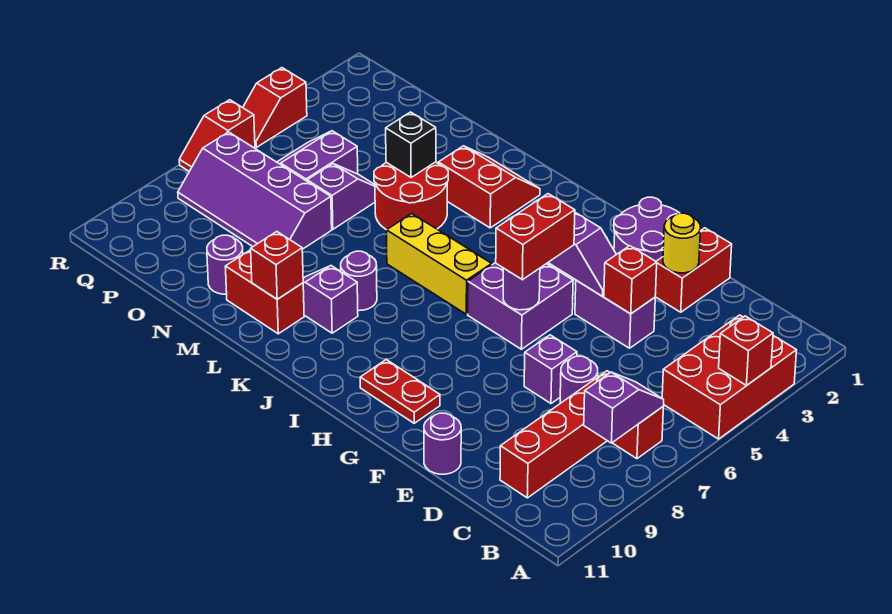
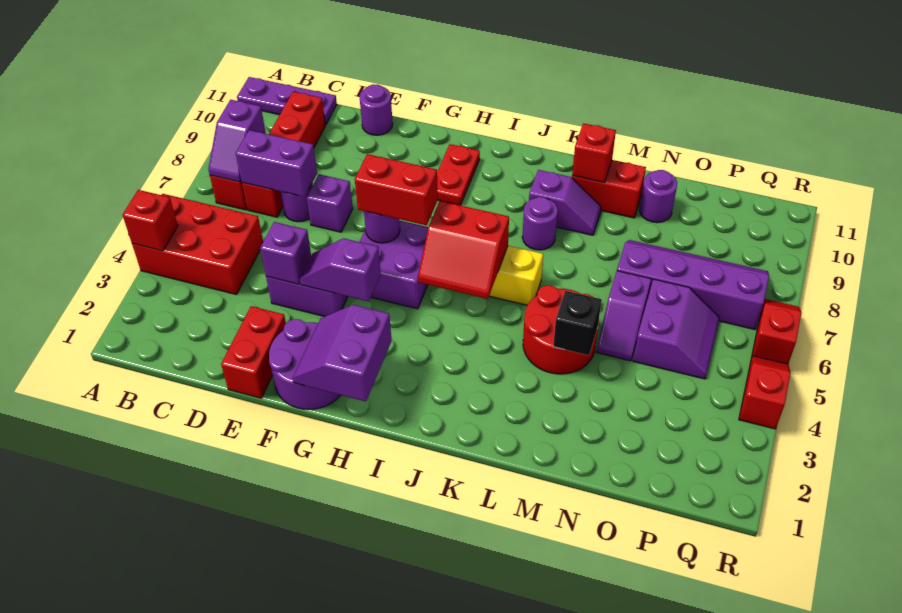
red brick A3:B5 level 1 -> red brick A4:C5 level 1
none -> purple plate A11:C11 level 1
none -> purple brick C7:D7 level 2
yellow round brick E2 level 2 -> none
red brick E4 level 2 -> purple brick E4 level 2
none -> purple slope G1:H2 level 2 top H
red brick G5:G6 level 3 -> red brick G6:H6 level 3
red plate G10:H10 level 1 -> red plate H9:H10 level 1
red slope K2:L3 level 1 top 3 -> red slope I5:J6 level 2 top 6

